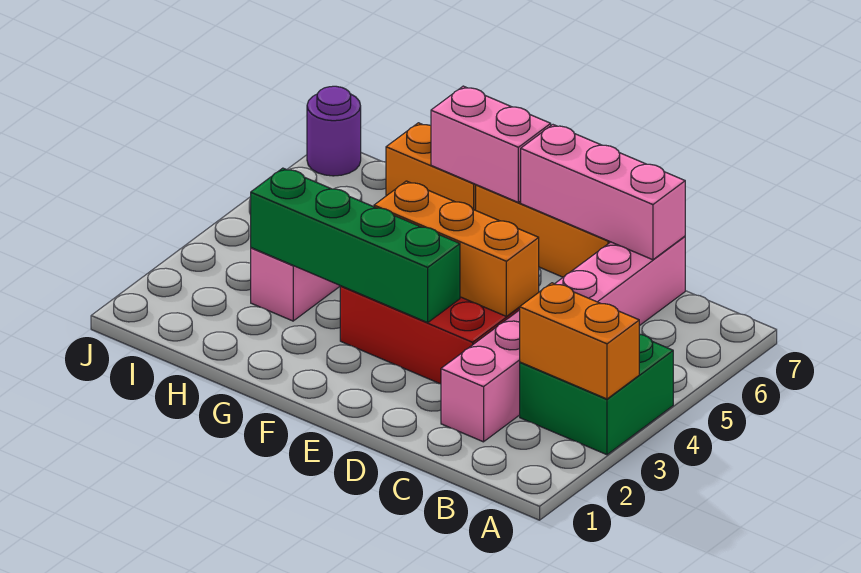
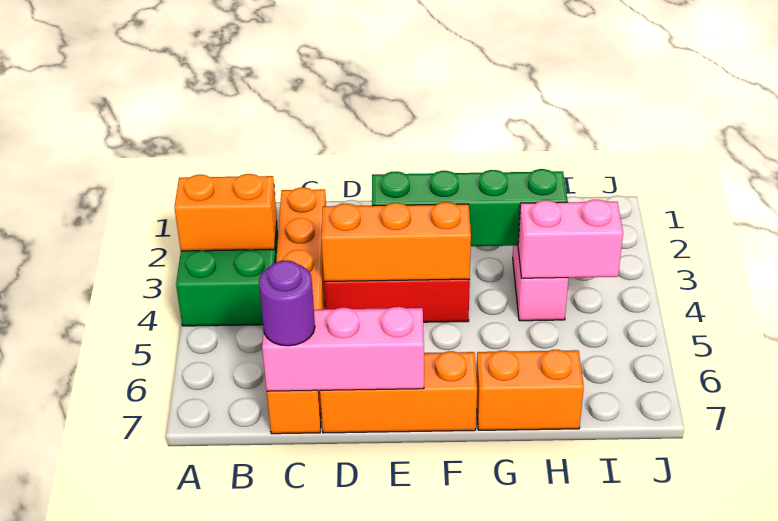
pink brick C2:C7 level 1 -> orange brick C2:C7 level 1
pink brick F7:G7 level 2 -> pink brick H4:I4 level 2
purple round brick J7 level 1 -> purple round brick C7 level 3

